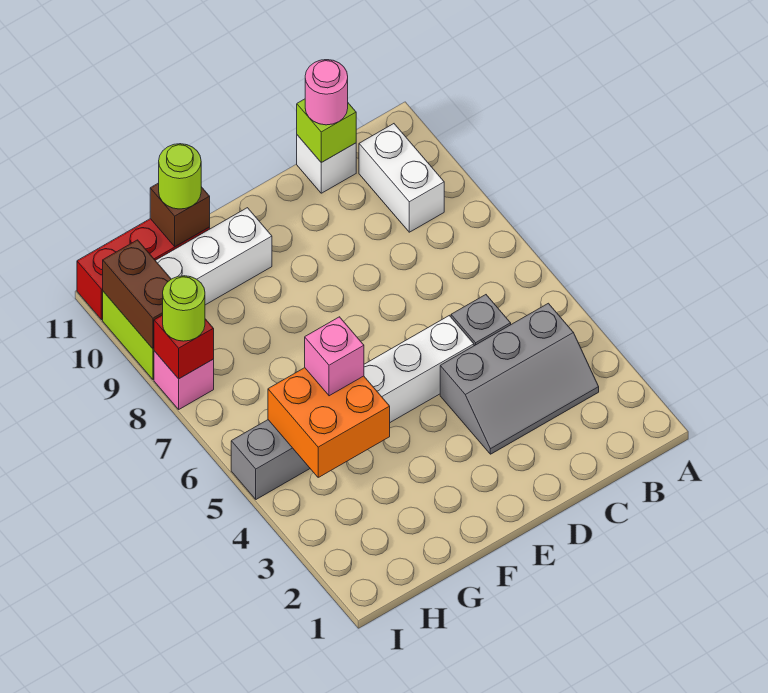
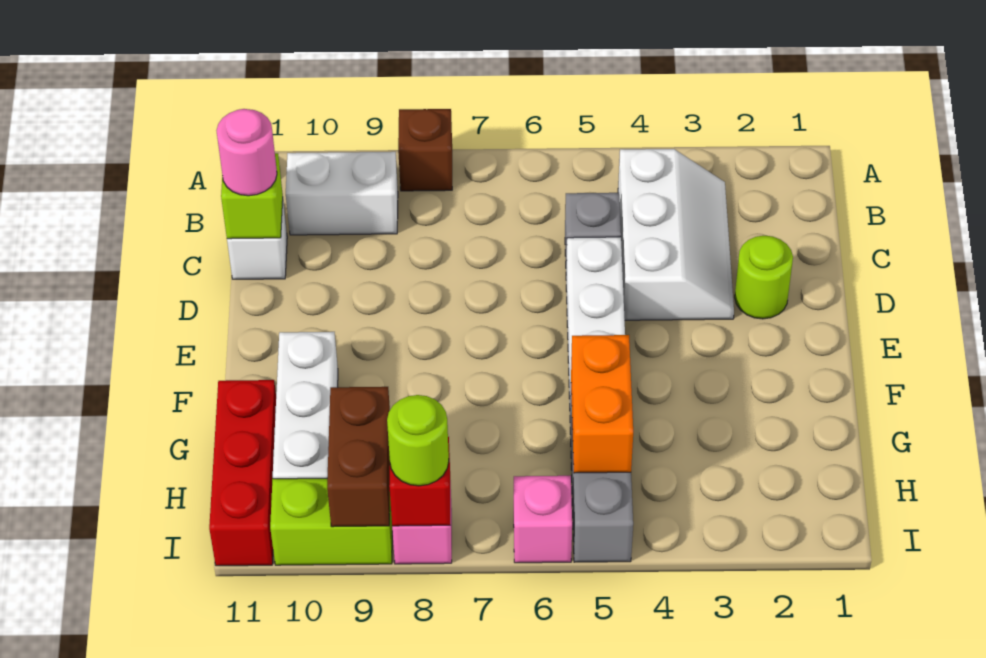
grey slope B3:D4 level 1 top 4 -> white slope B3:D4 level 1 top 4
orange brick G4:H5 level 2 -> orange brick G5:H5 level 2
pink brick G5 level 3 -> pink brick I6 level 1
brown brick G11 level 2 -> brown brick A8 level 1
lime round brick G11 level 3 -> lime round brick D2 level 1
brown brick I9:I10 level 2 -> brown brick H9:I9 level 2

